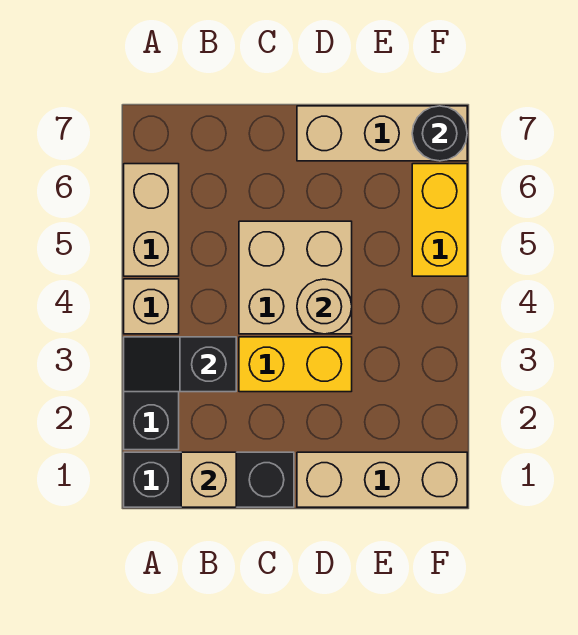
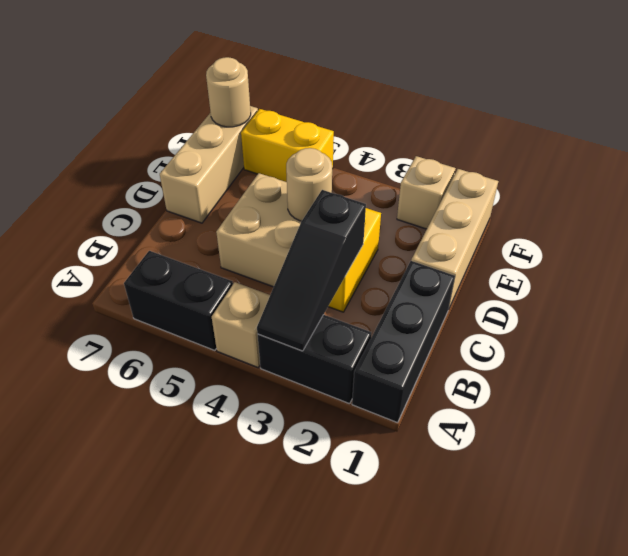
black slope A3:B3 level 2 top B -> black slope A3:C3 level 2 top C
tan brick A5:A6 level 1 -> black brick A5:A6 level 1
tan brick B1 level 2 -> tan brick F2 level 1
black round brick F7 level 2 -> tan round brick F7 level 2

